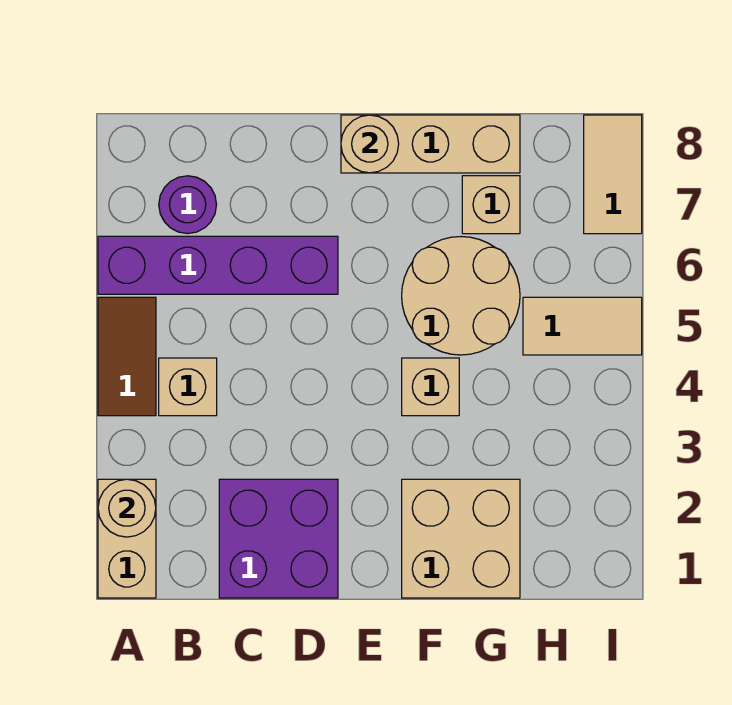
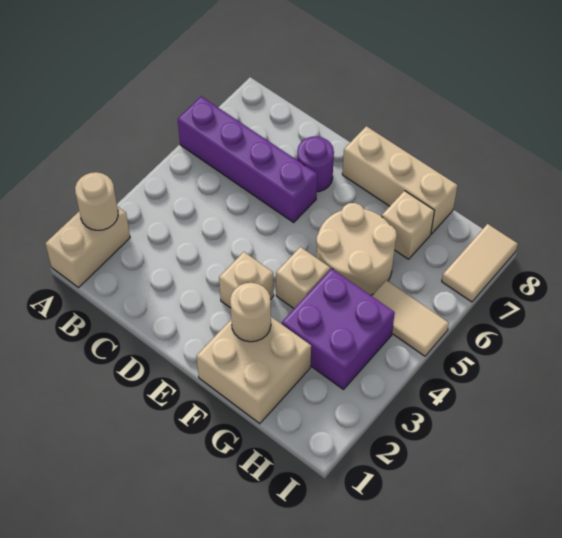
brown tile A4:A5 level 1 -> none
tan brick B4 level 1 -> tan brick E3 level 1
purple round brick B7 level 1 -> purple round brick D7 level 1
purple brick C1:D2 level 1 -> purple brick G3:H4 level 1
tan round brick E8 level 2 -> tan round brick F2 level 2

